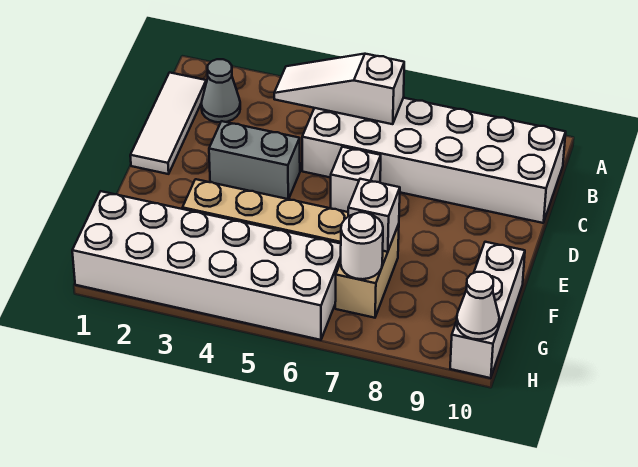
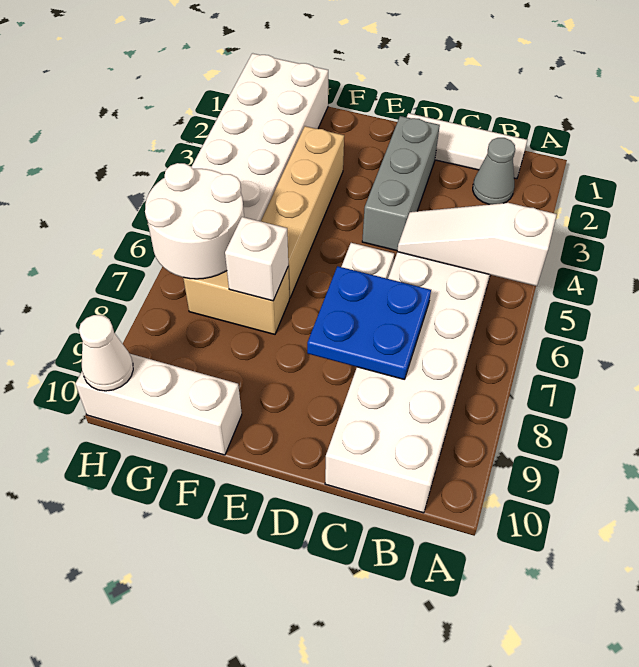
white slope B4:B6 level 2 top 6 -> white slope A5:C5 level 2 top A
none -> blue plate C7:D8 level 2
grey brick D3:D4 level 1 -> grey brick D2:D4 level 1
white round brick G7 level 2 -> white round brick G6:H7 level 2

